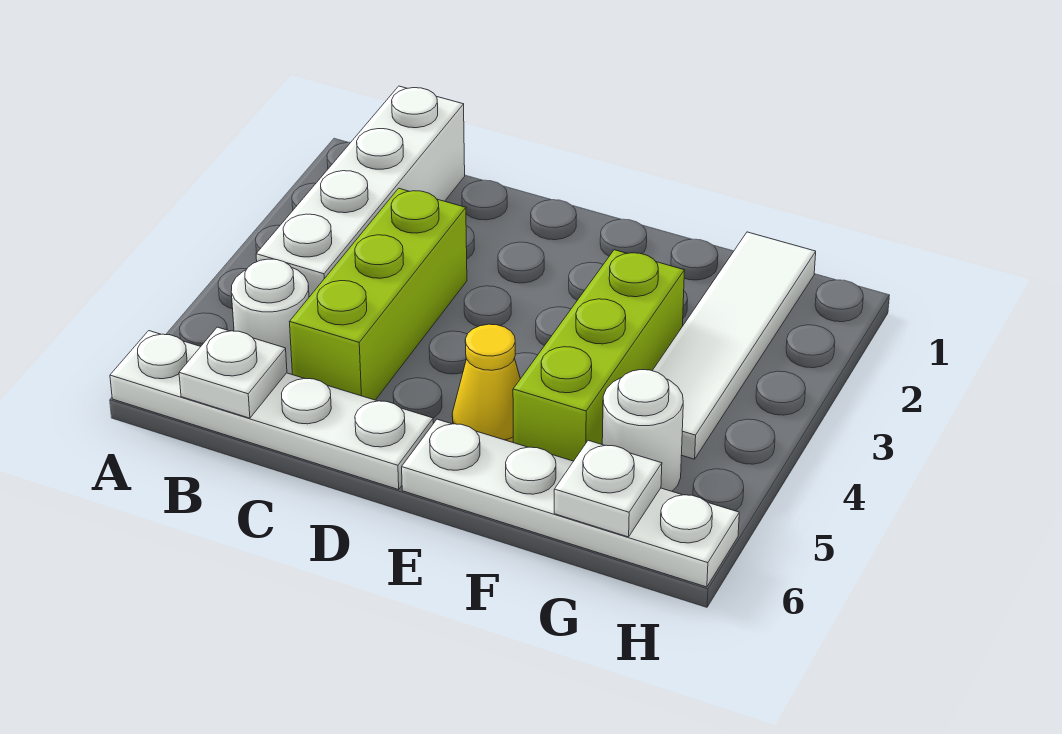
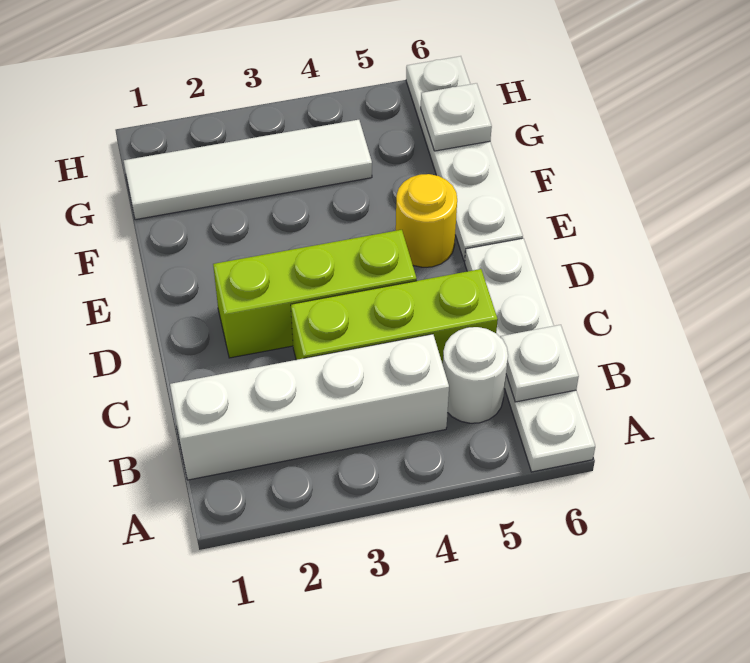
yellow cone E5 level 1 -> yellow round brick E5 level 1
lime brick F3:F5 level 1 -> lime brick D2:D4 level 1
white round brick G5 level 1 -> none

